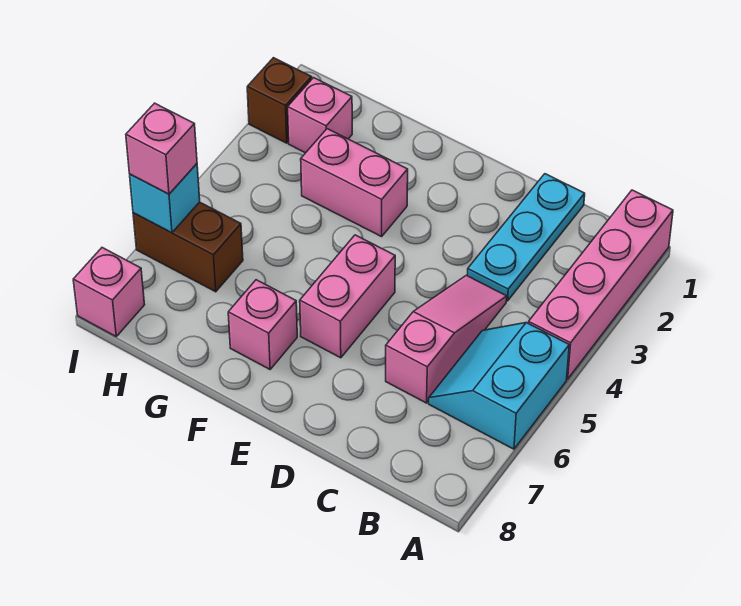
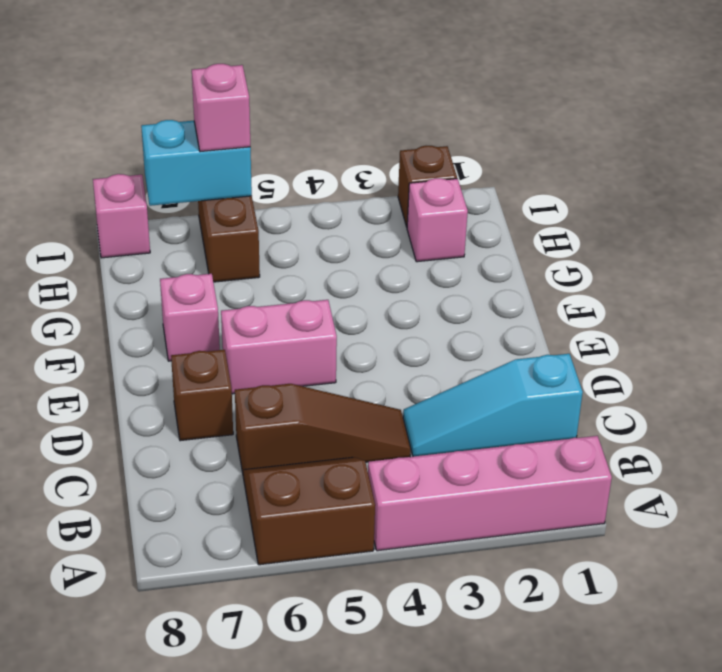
cyan slope A5:B6 level 1 top A -> brown slope A5:B6 level 1 top A
cyan plate C1:C3 level 1 -> cyan slope C1:C3 level 1 top 1
pink slope C4:C6 level 1 top 6 -> brown slope C4:C6 level 1 top 6
none -> brown brick D7 level 1
pink brick F3:G3 level 1 -> none
cyan brick I6 level 2 -> cyan brick I6:I7 level 2

